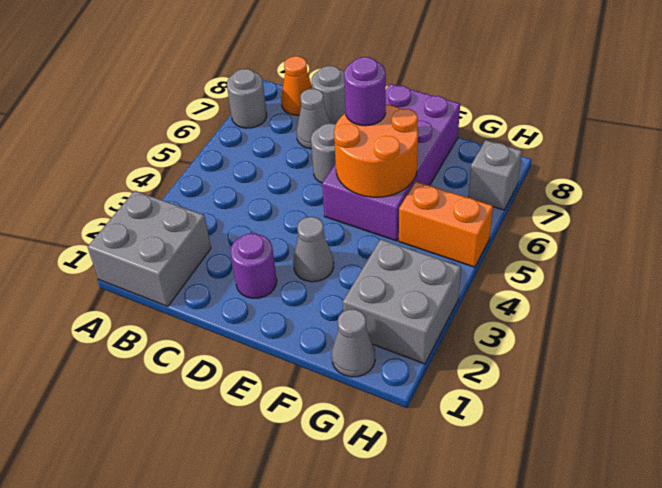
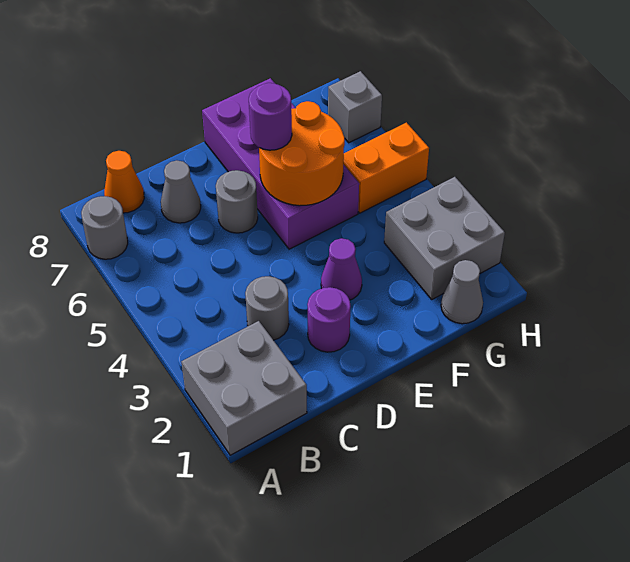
grey round brick C8 level 1 -> grey round brick C3 level 1
grey cone E3 level 1 -> purple cone E3 level 1

